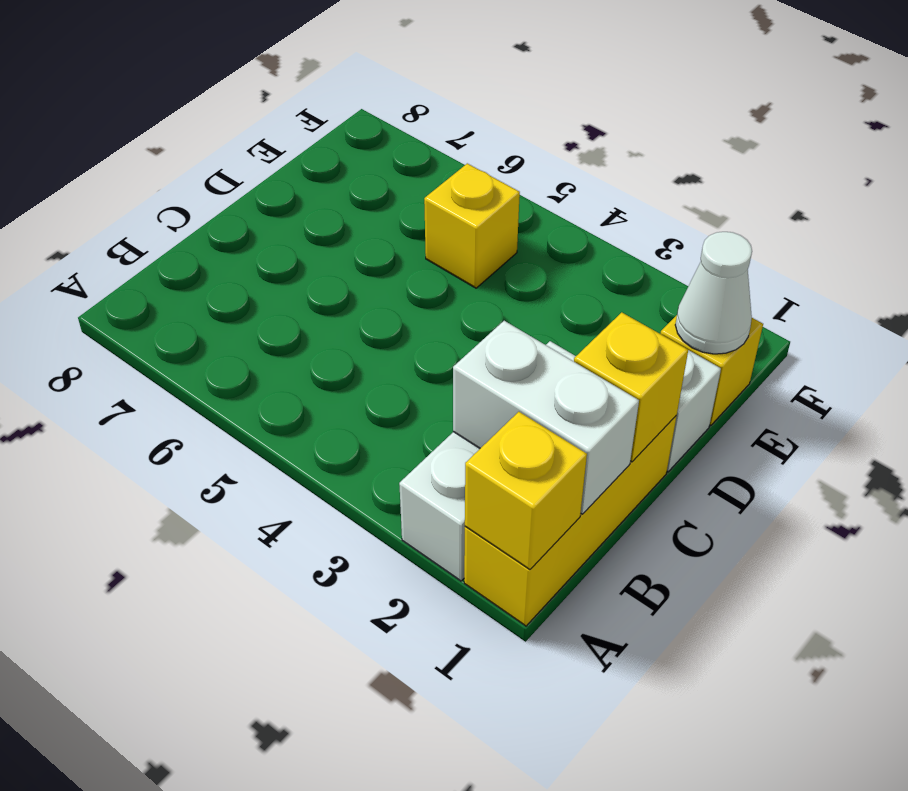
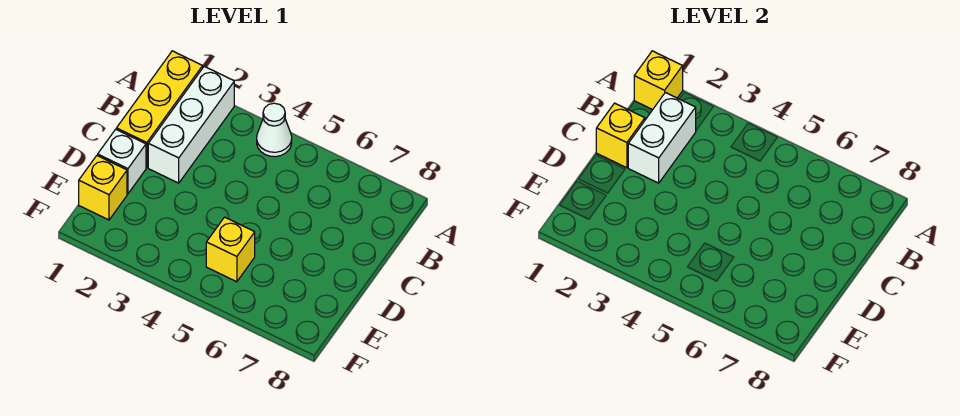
white brick B1:B2 level 2 -> white brick B2:C2 level 2
white cone E1 level 2 -> white cone A4 level 1

